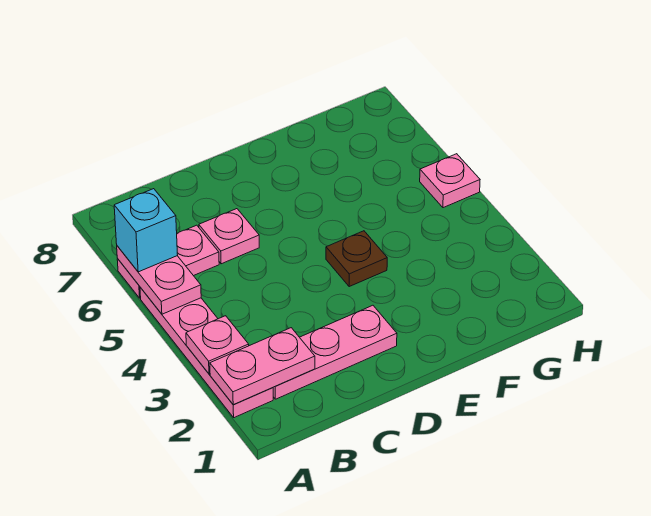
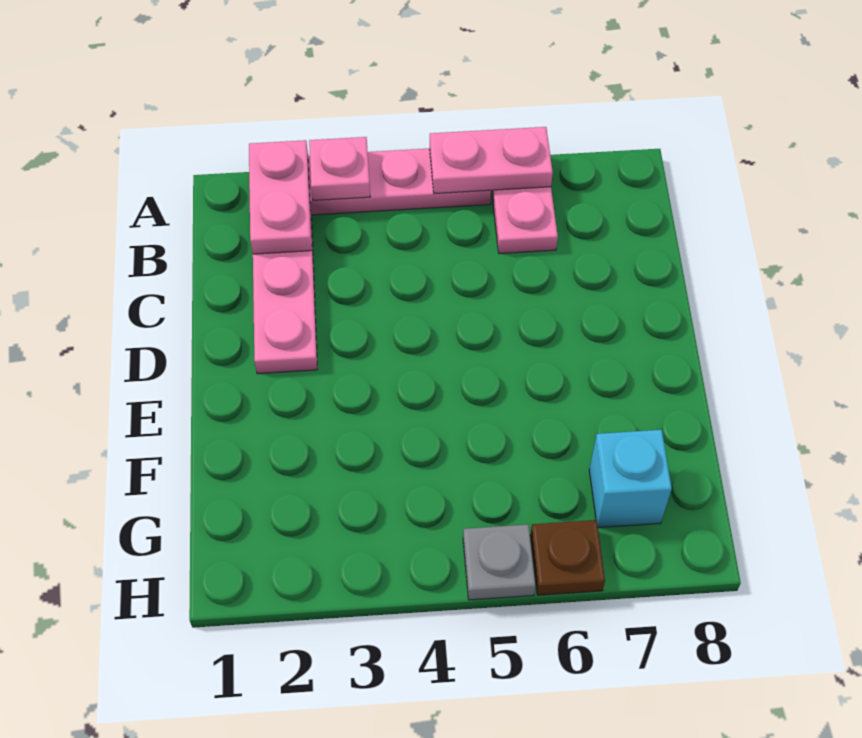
cyan brick A6 level 3 -> cyan brick G7 level 1
pink plate C6 level 1 -> none
brown plate E4 level 1 -> brown plate H6 level 1
pink plate H5 level 1 -> grey plate H5 level 1

